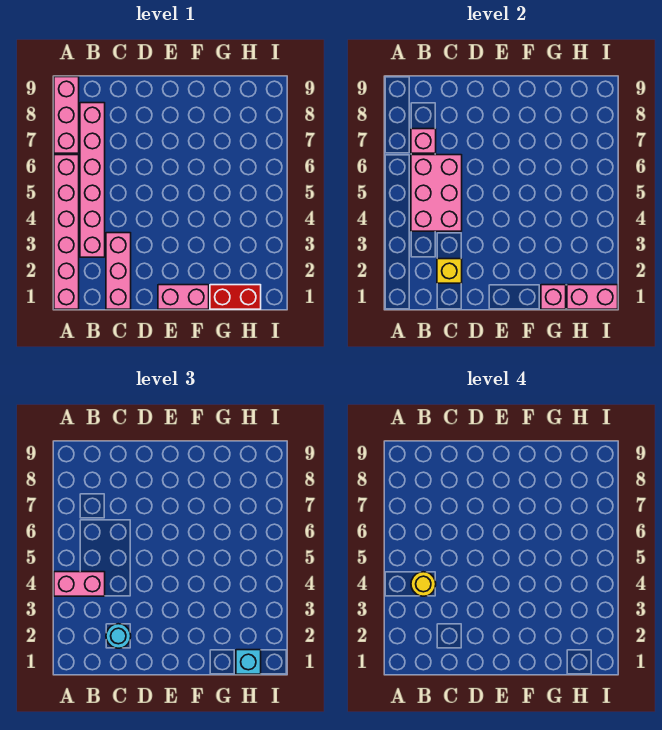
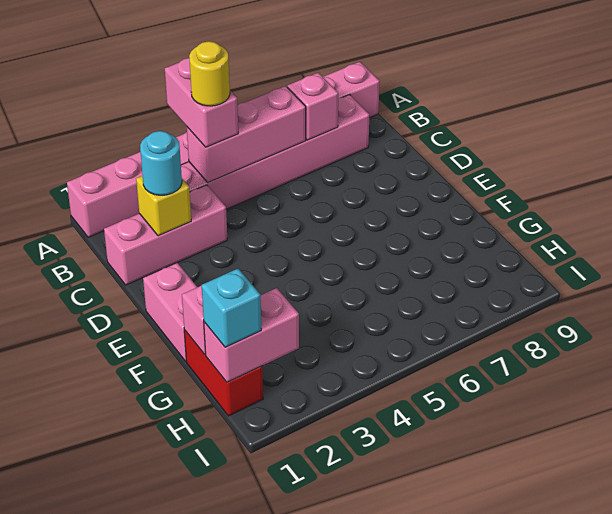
pink brick B4:C6 level 2 -> pink brick B4:B6 level 2
pink brick H1:I1 level 2 -> pink brick H1:H2 level 2

